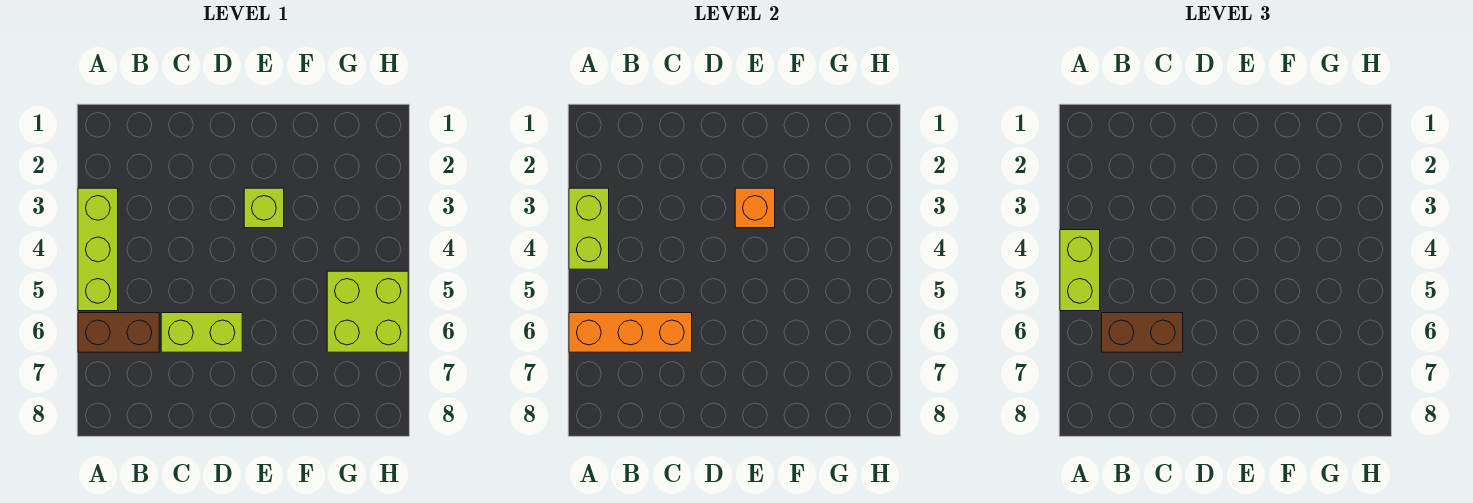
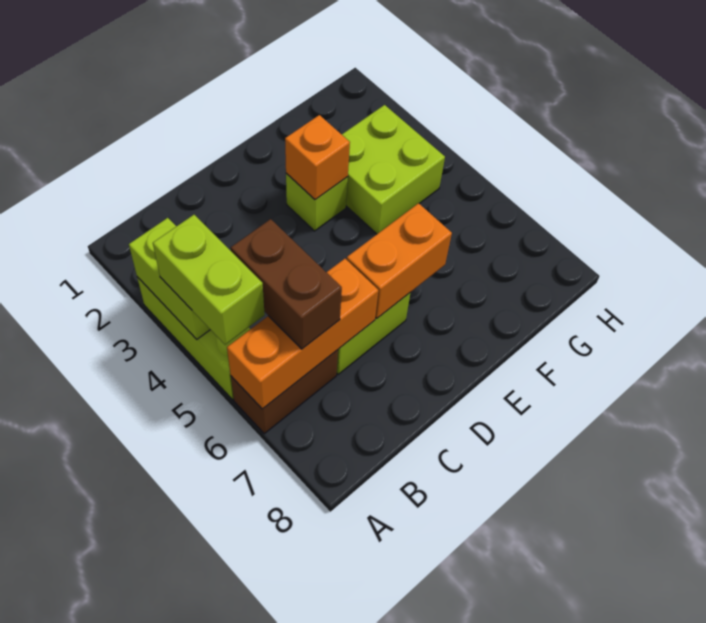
brown brick B6:C6 level 3 -> brown brick B5:B6 level 3
none -> orange brick D6:E6 level 2
lime brick G5:H6 level 1 -> lime brick F3:G4 level 1

